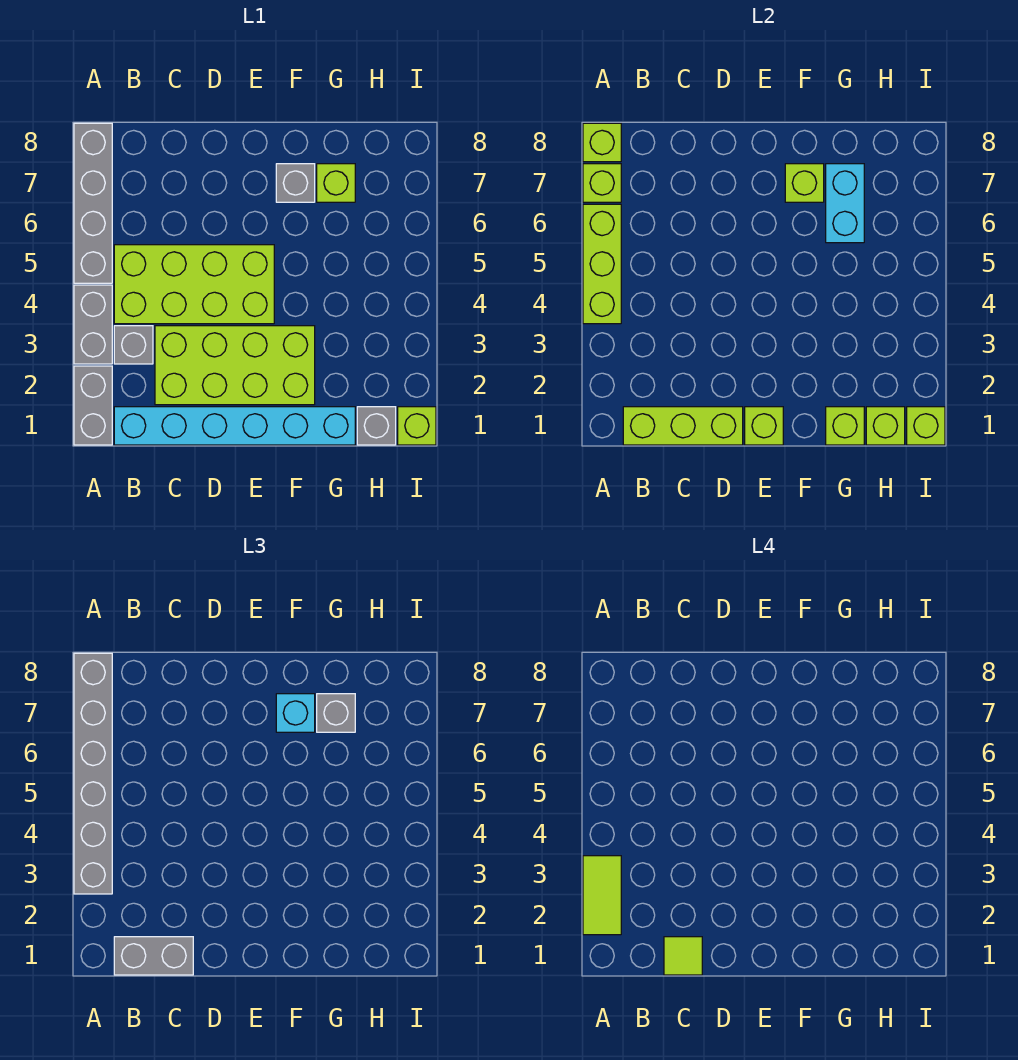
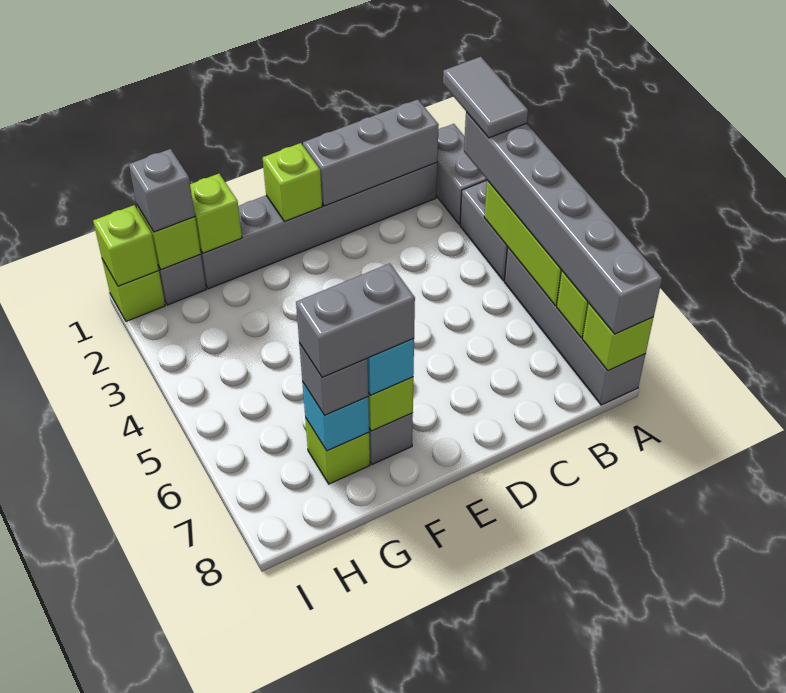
lime tile A2:A3 level 4 -> grey tile A2:A3 level 4
cyan brick B1:G1 level 1 -> grey brick B1:G1 level 1
lime brick B1:D1 level 2 -> grey brick B1:D1 level 2
grey brick B1:C1 level 3 -> grey brick F7:G7 level 4
grey brick B3 level 1 -> grey brick H1 level 3
lime brick B4:E5 level 1 -> none
lime tile C1 level 4 -> none
lime brick C2:F3 level 1 -> none
cyan brick G6:G7 level 2 -> cyan brick G7 level 2

